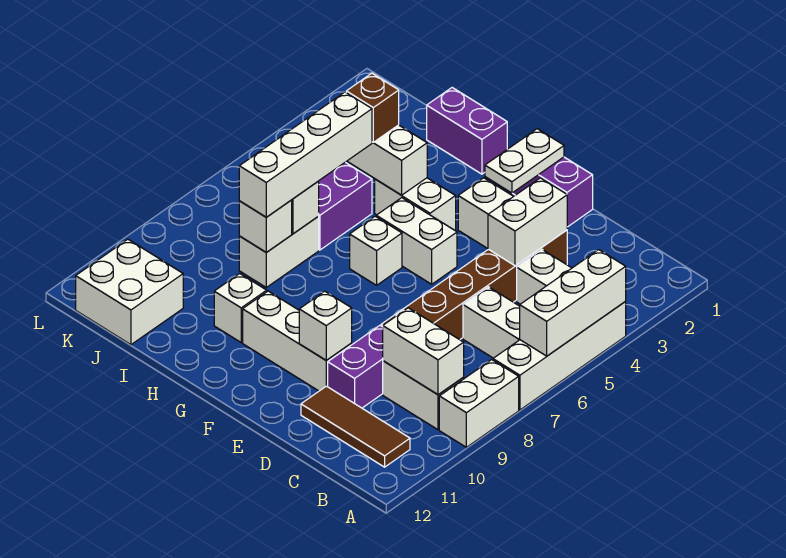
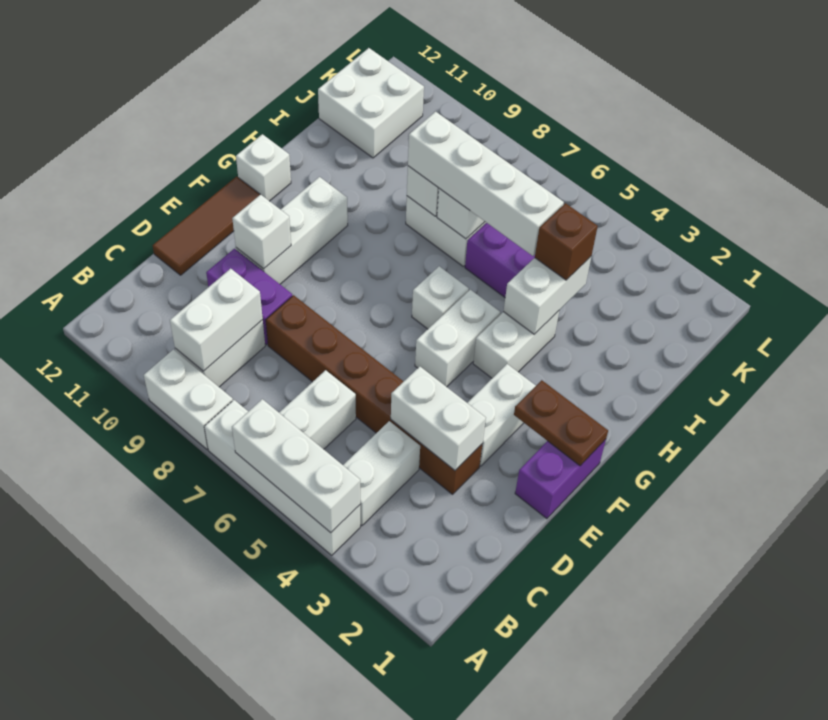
brown tile B11:D11 level 1 -> brown tile D12:F12 level 1
white plate F1:F2 level 2 -> brown plate F1:F2 level 2
purple brick H1:I1 level 1 -> none
white brick H10 level 1 -> white brick G12 level 1

